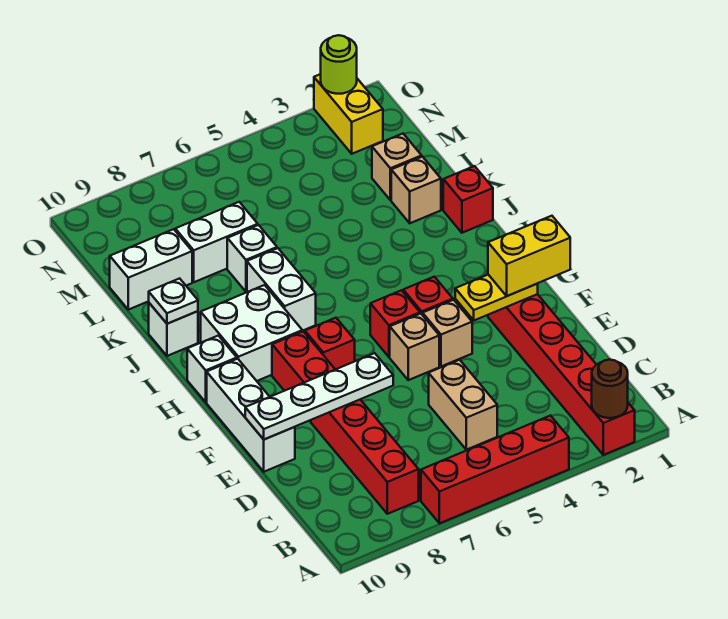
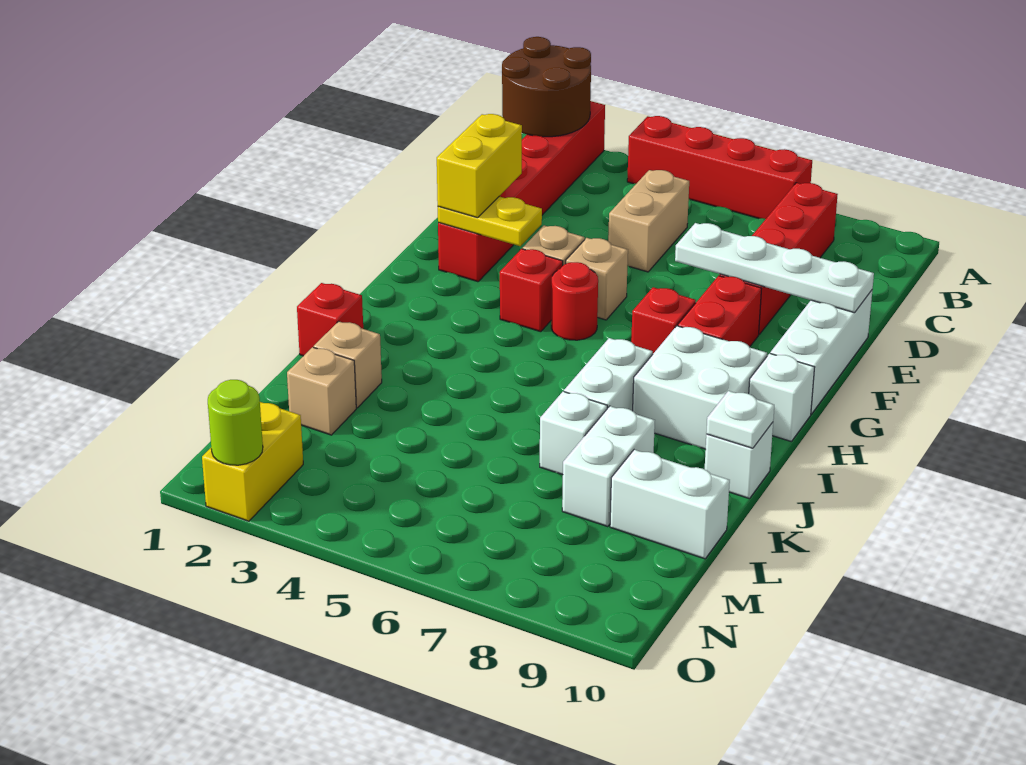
brown round brick A2 level 2 -> brown round brick A1:B2 level 2
yellow brick F1:F2 level 3 -> yellow brick E2:F2 level 3
red brick G5 level 1 -> red round brick G5 level 1
white brick L7:L8 level 1 -> white brick K8:L8 level 1

